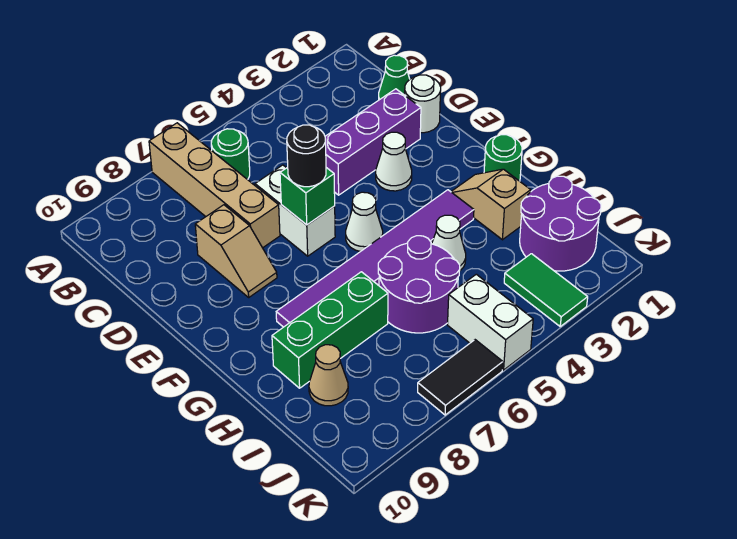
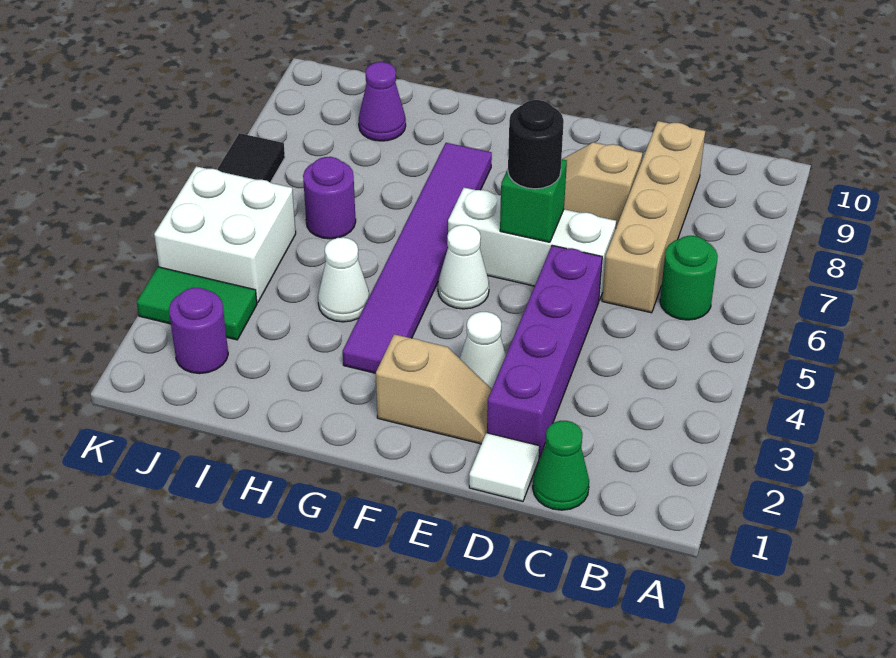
tan brick A7:D7 level 1 -> tan brick C6:C9 level 1
white round brick D1 level 1 -> white tile D1 level 1
purple brick D2:D4 level 1 -> purple brick D2:D5 level 1
white brick D6:E6 level 1 -> white brick D6:F6 level 1
green round brick G1 level 1 -> none
tan slope G2:H2 level 1 top H -> tan slope E2:F2 level 1 top F
purple round brick H5:I6 level 1 -> purple round brick I6 level 1
green brick H7:H9 level 1 -> none
purple round brick I1:J2 level 1 -> purple round brick J2 level 1
tan cone I9 level 1 -> purple cone I9 level 1
white brick J5:K5 level 1 -> white brick J4:K5 level 1

